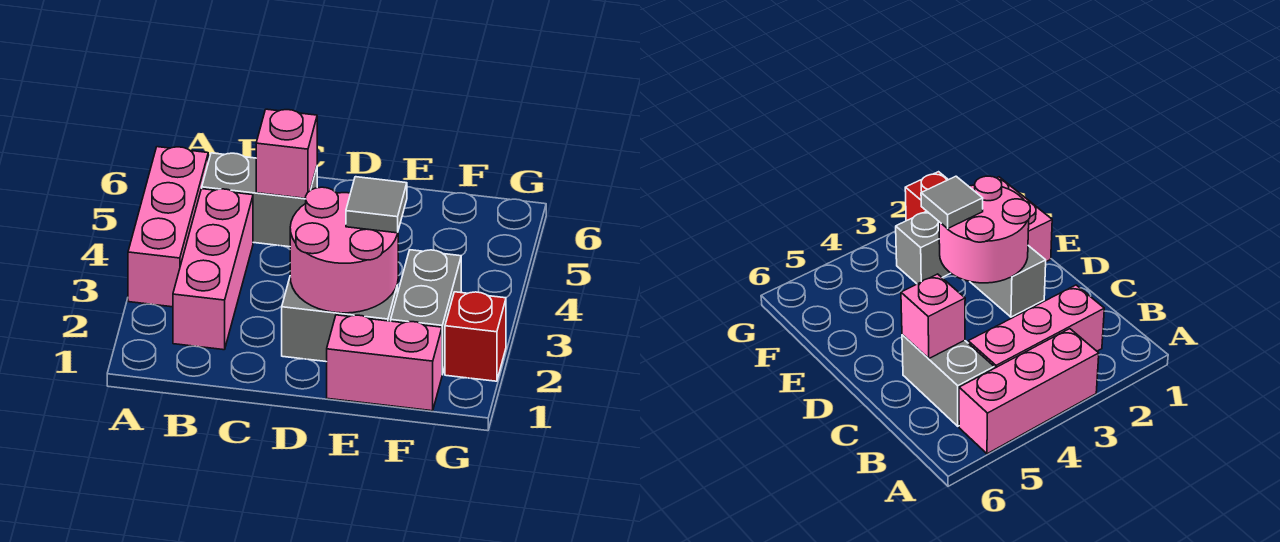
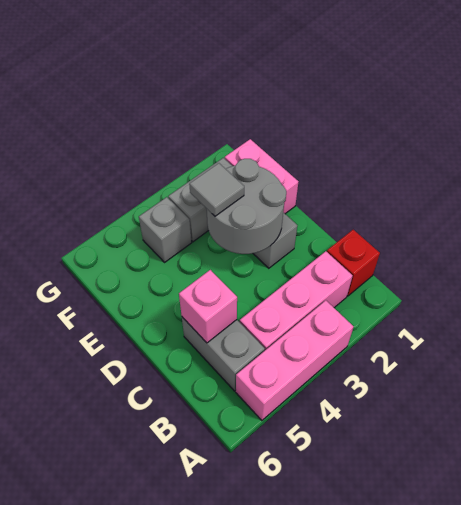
pink round brick D2:E3 level 2 -> grey round brick D2:E3 level 2
none -> grey brick F4 level 1
red brick G2 level 1 -> red brick B1 level 1

